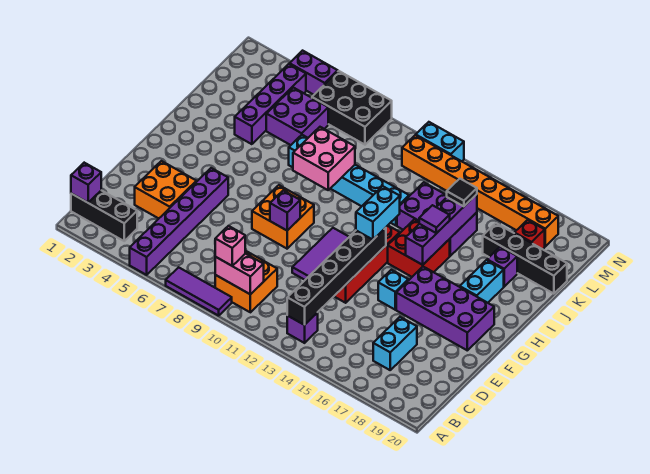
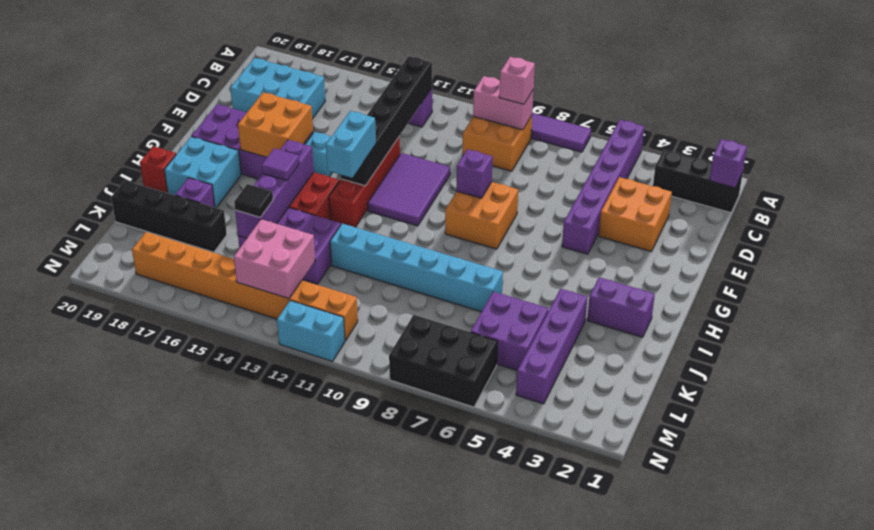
cyan brick C17:D17 level 1 -> cyan brick C17:D19 level 1
none -> orange brick F16:G17 level 2
cyan brick H18:I18 level 1 -> cyan brick H18:I19 level 1
pink brick I8:J9 level 2 -> pink brick L13:M14 level 2
red brick L18 level 1 -> red brick I20 level 1
purple brick N4:N5 level 1 -> purple brick I2:I3 level 1

